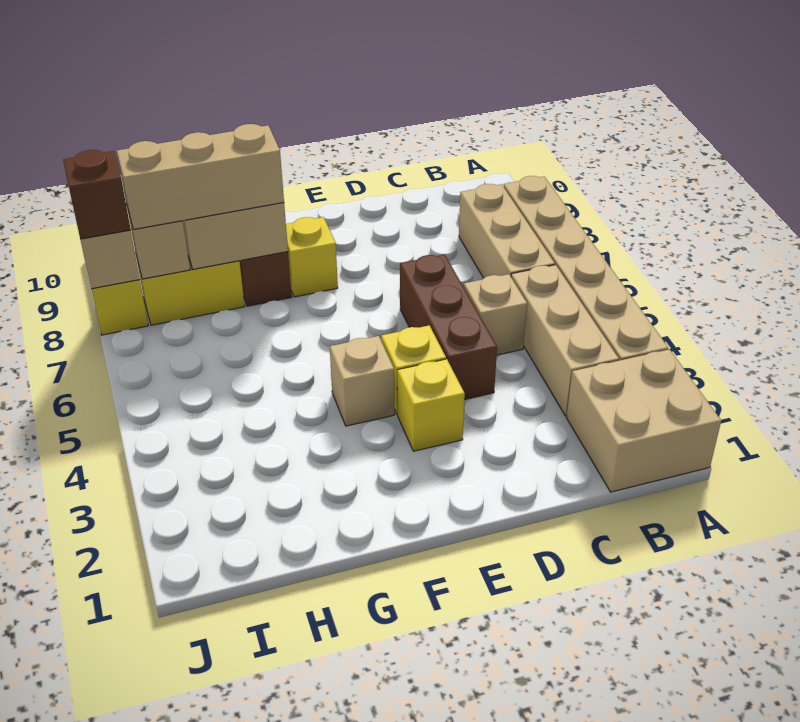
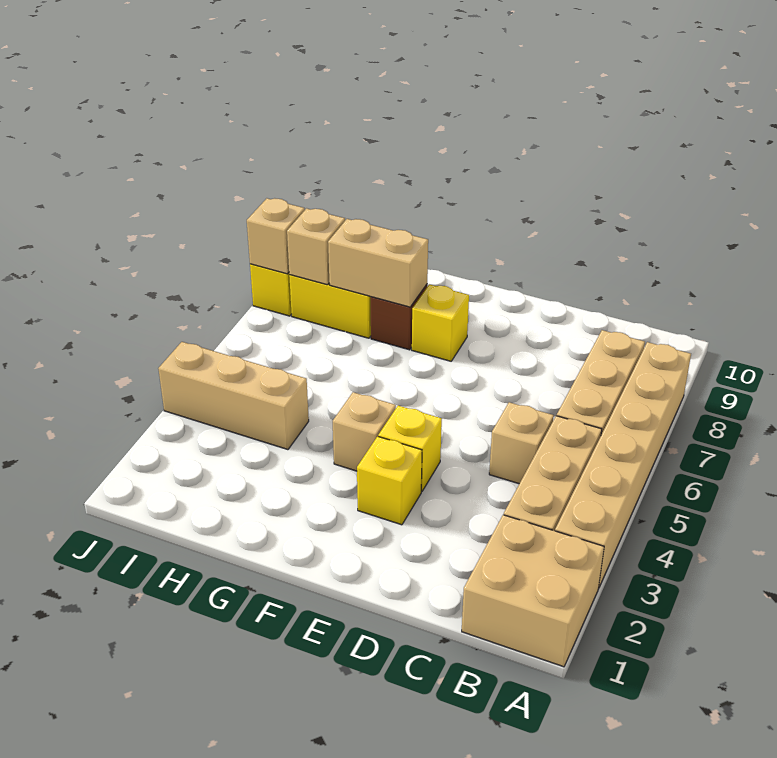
brown brick D4:D6 level 1 -> none
tan brick G8:I8 level 3 -> tan brick H4:J4 level 1
brown brick J8 level 3 -> none

